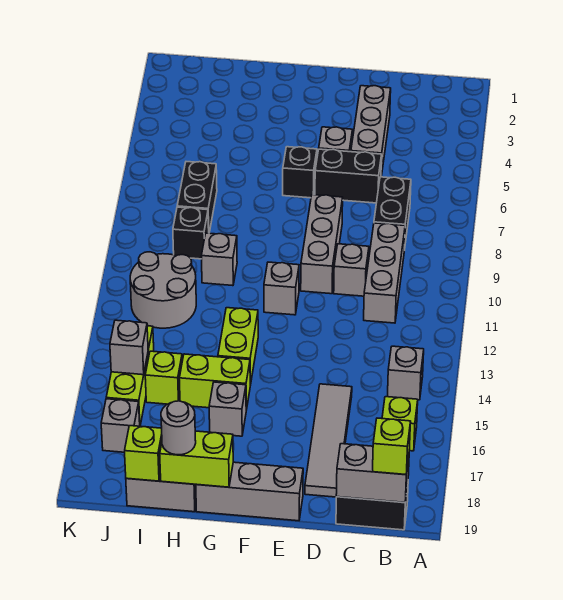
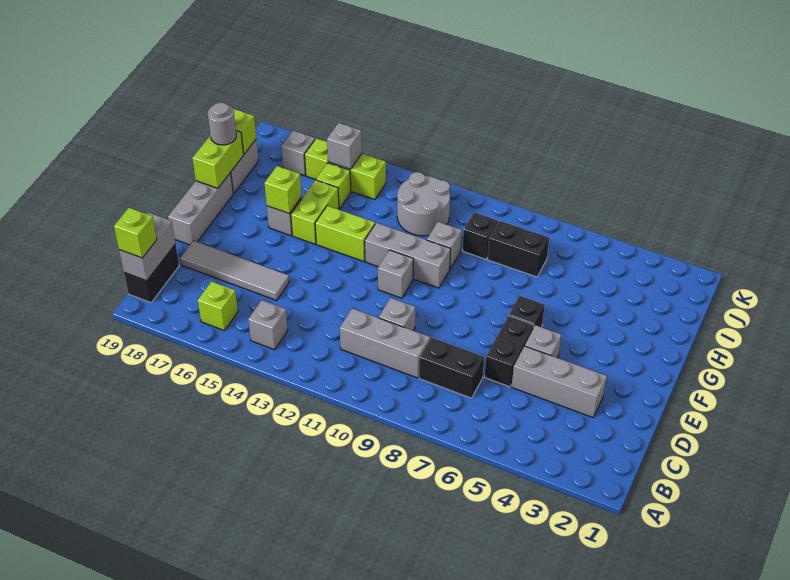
grey brick E8:E10 level 1 -> grey brick G10:G12 level 1
none -> lime brick G16 level 2

